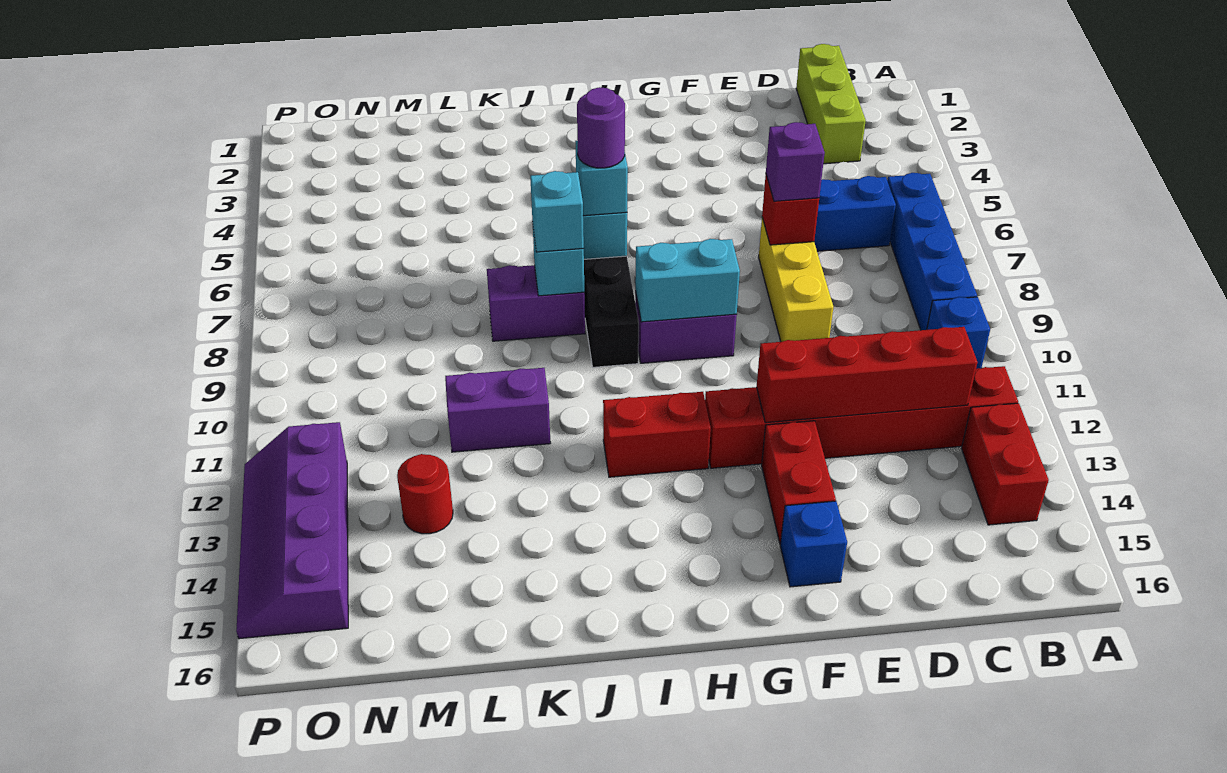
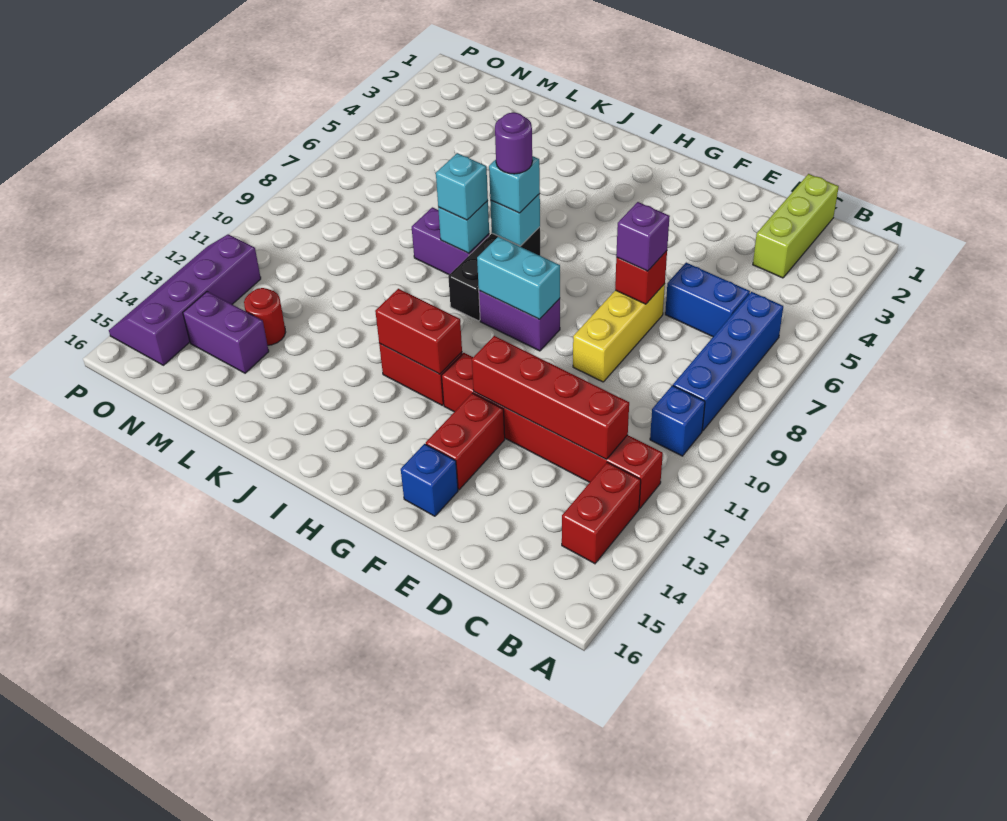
none -> red brick H12:I12 level 2
purple brick K11:L11 level 1 -> purple brick M14:N14 level 1

